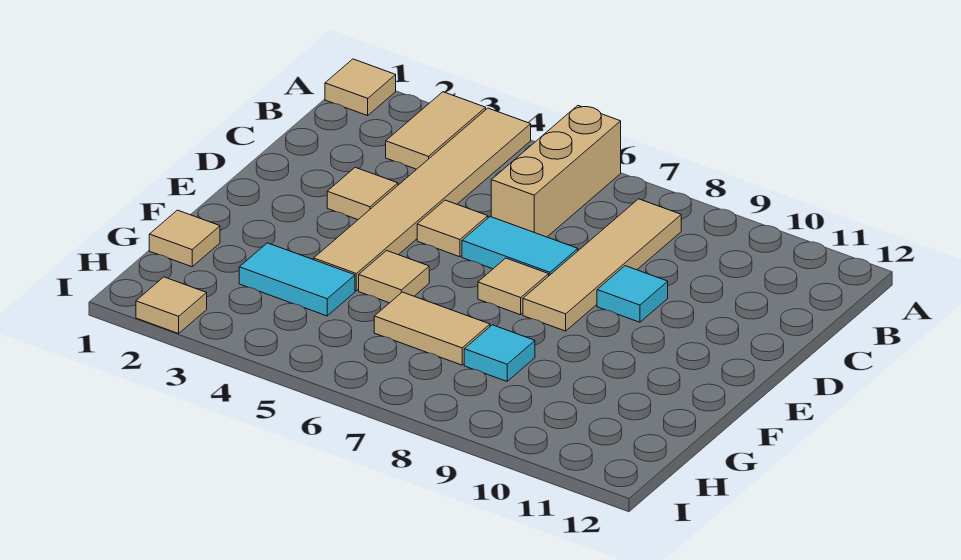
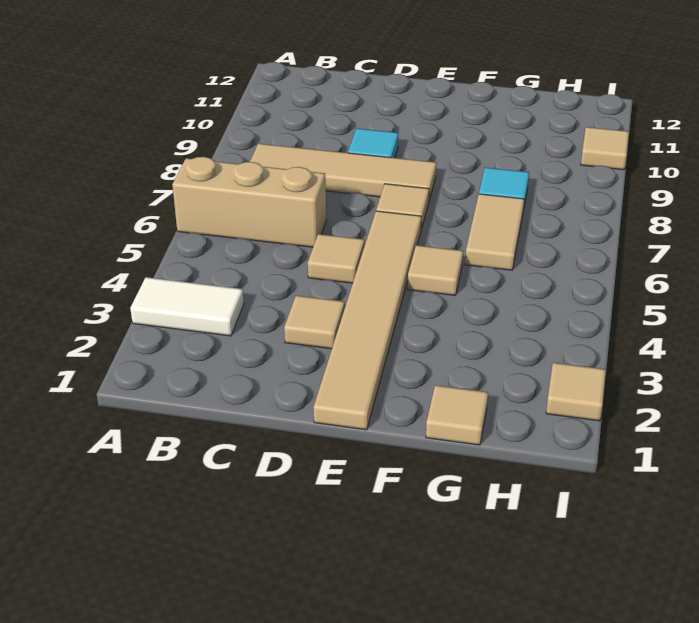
tan tile A1 level 1 -> tan tile I10 level 1
tan tile A3:B3 level 1 -> white tile A3:B3 level 1
tan tile A4:F4 level 1 -> tan tile E1:E6 level 1
cyan tile D6:D7 level 1 -> none
cyan tile G3:G4 level 1 -> none

